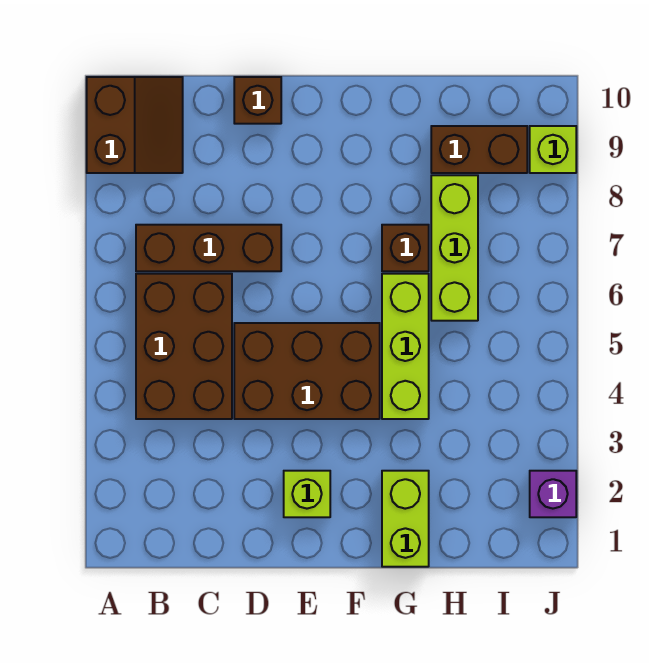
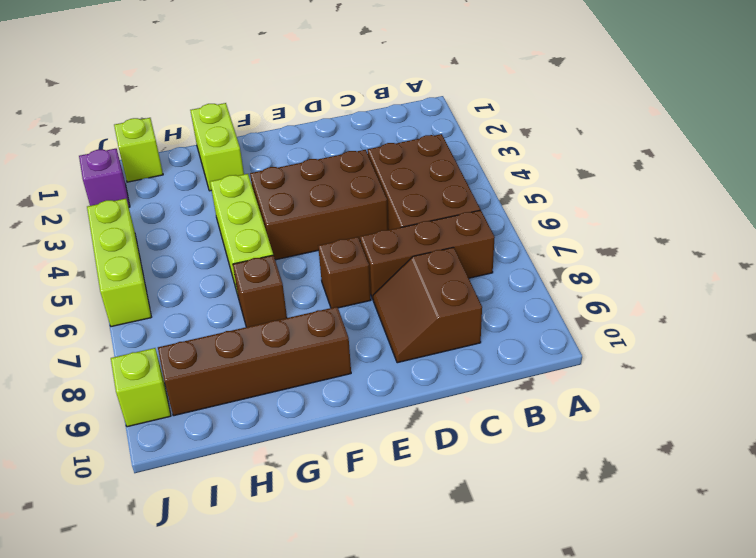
brown slope A9:B10 level 1 top A -> brown slope C8:D9 level 1 top C
brown brick D10 level 1 -> brown brick E7 level 1
lime brick E2 level 1 -> lime brick I1 level 1
lime brick H6:H8 level 1 -> lime brick J4:J6 level 1
brown brick H9:I9 level 1 -> brown brick F9:I9 level 1

